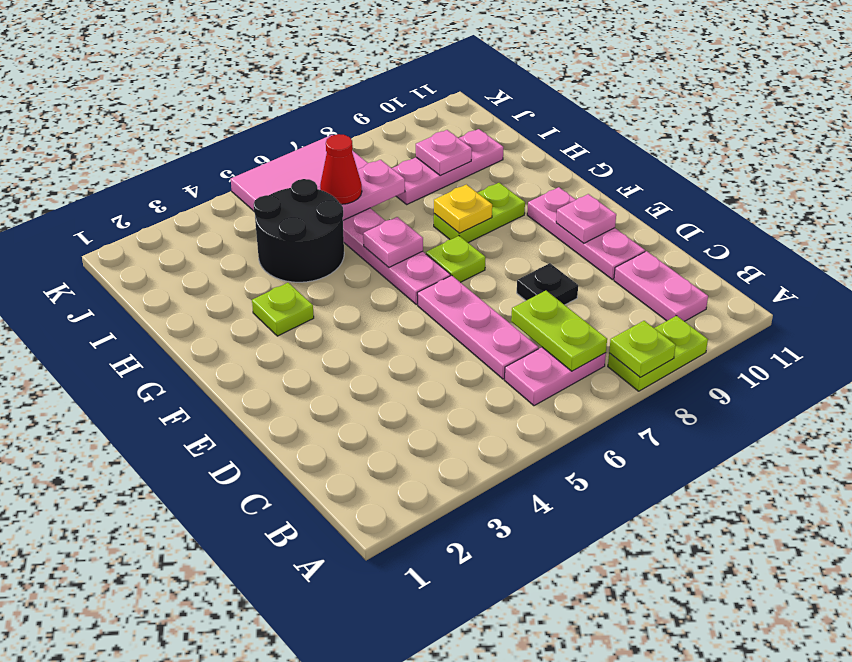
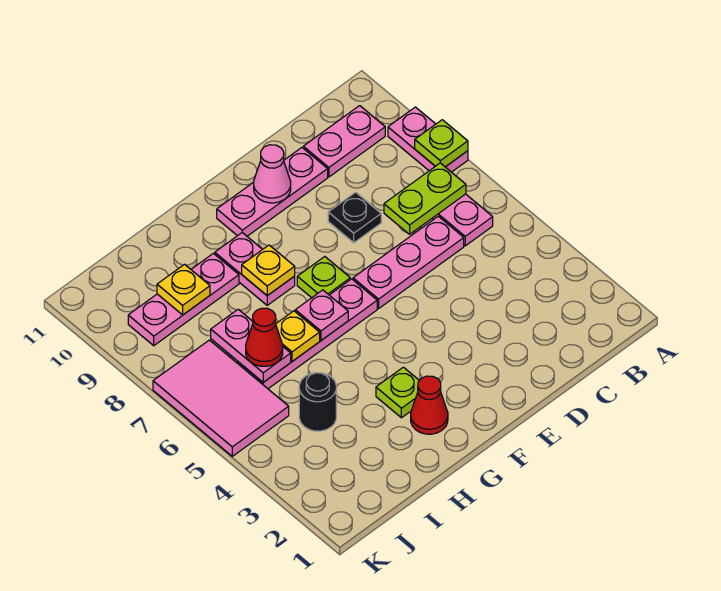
lime plate A8:A9 level 1 -> pink plate A8:A9 level 1
pink plate E10 level 2 -> pink cone E10 level 2
none -> red cone G2 level 1
lime plate G8:G9 level 1 -> pink plate G8:G9 level 1
black round brick H4:I5 level 1 -> black round brick I4 level 1
none -> yellow plate H6 level 2
pink plate I8:I10 level 1 -> pink plate H9:J9 level 1
pink plate I9 level 2 -> yellow plate I9 level 2

